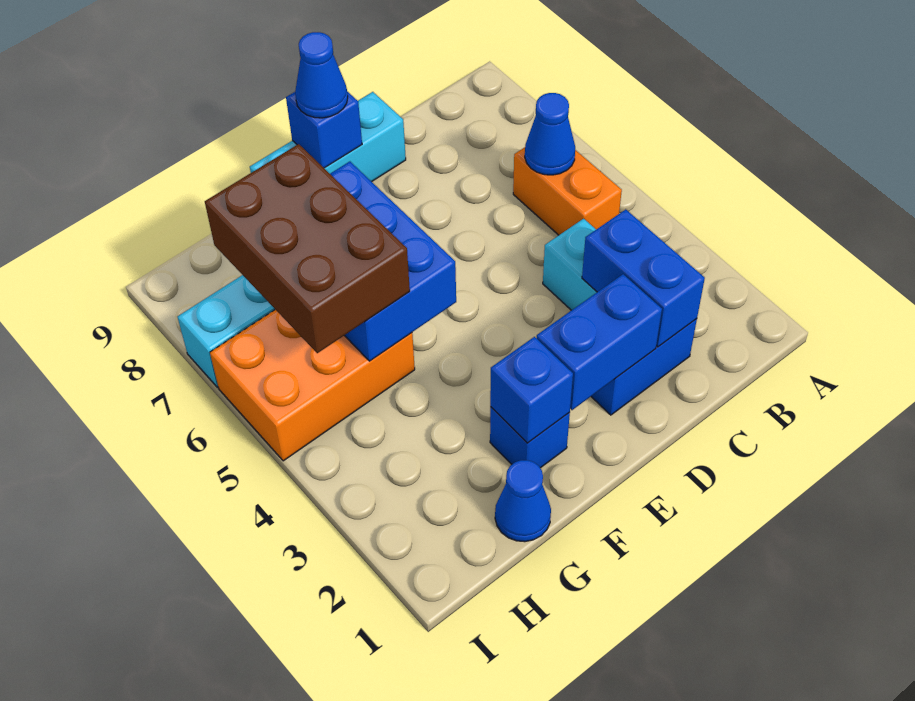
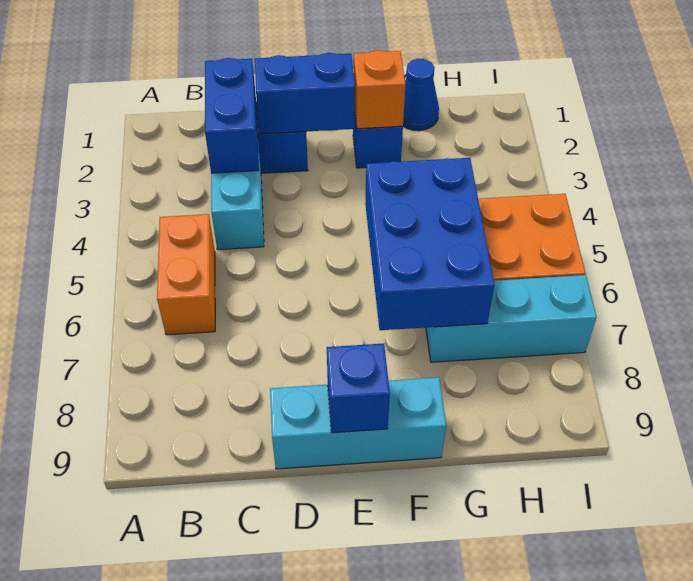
blue cone B6 level 2 -> none
blue cone E9 level 3 -> none
blue brick F2 level 2 -> orange brick F2 level 2
brown brick G5:H7 level 3 -> none

